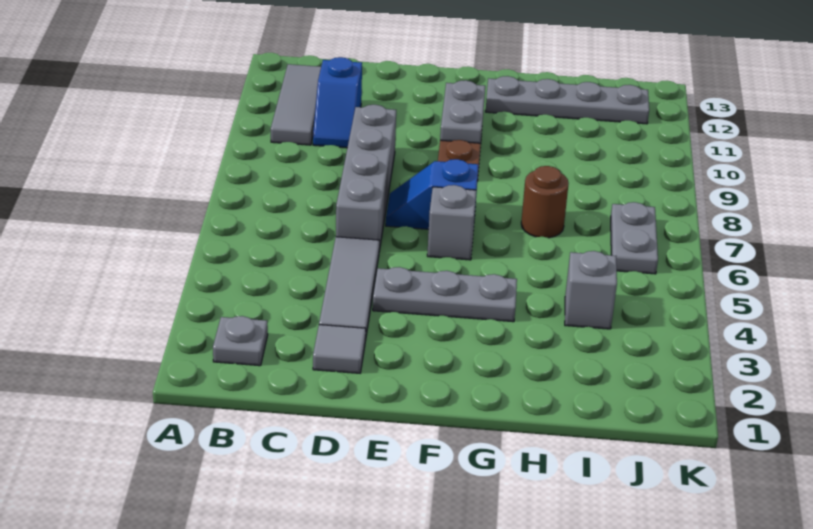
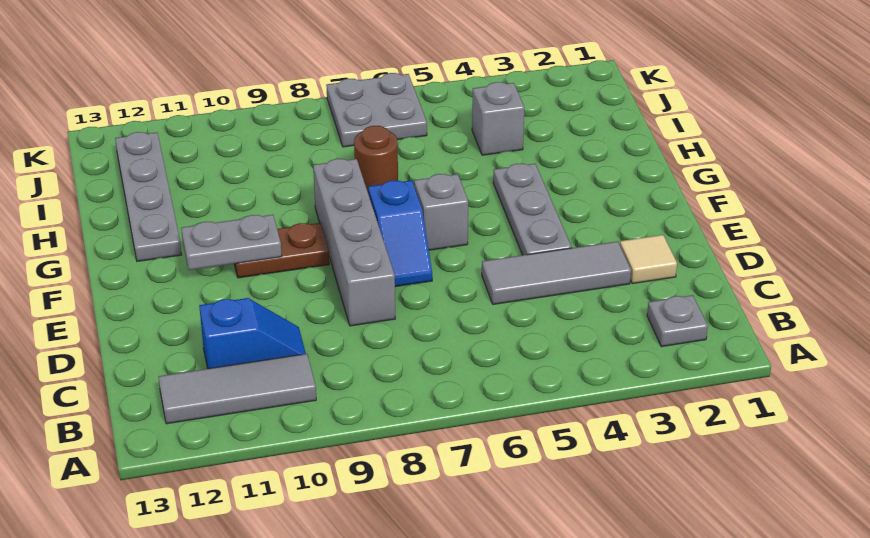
grey tile D2 level 1 -> tan tile D2 level 1
grey brick D6:D9 level 1 -> grey brick D8:G8 level 1
grey plate J6:J7 level 1 -> grey plate J6:K7 level 1

